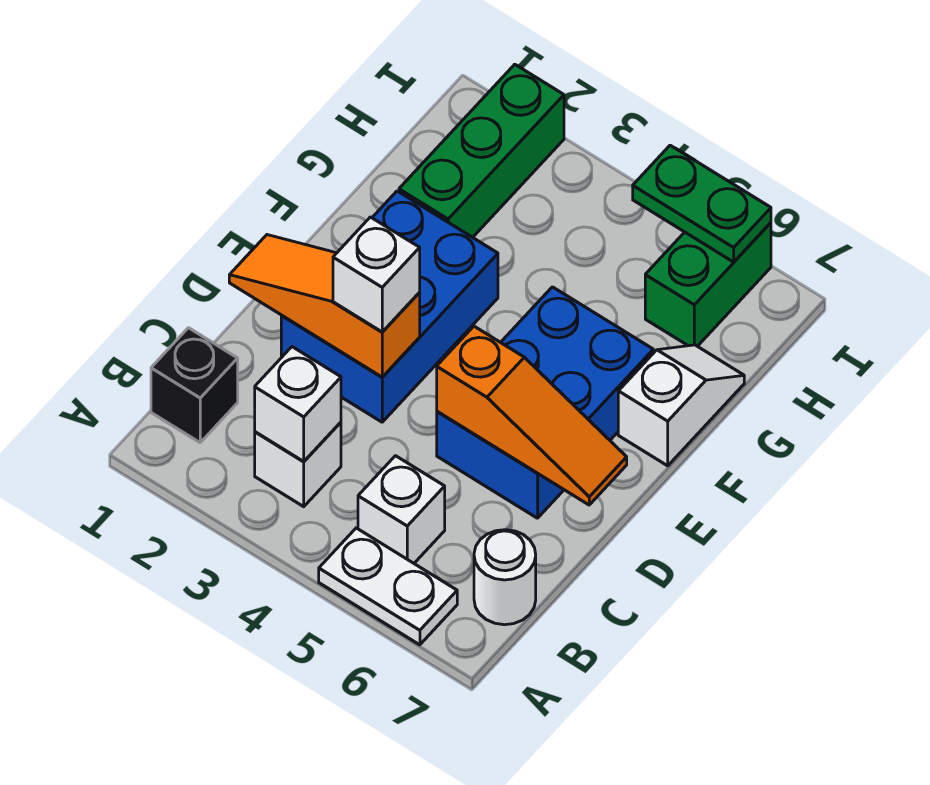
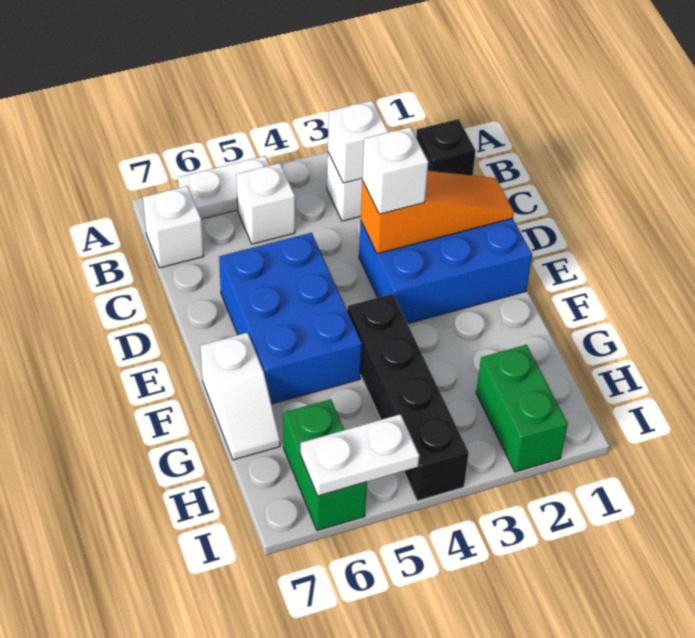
white round brick B7 level 1 -> white brick B7 level 1
blue brick D2:F3 level 1 -> blue brick D1:E3 level 1
orange slope D5:D7 level 2 top 5 -> none
none -> black brick F4:I4 level 1
green brick G2:I2 level 1 -> green brick H2:I2 level 1
green plate I5:I6 level 2 -> white plate I5:I6 level 2

